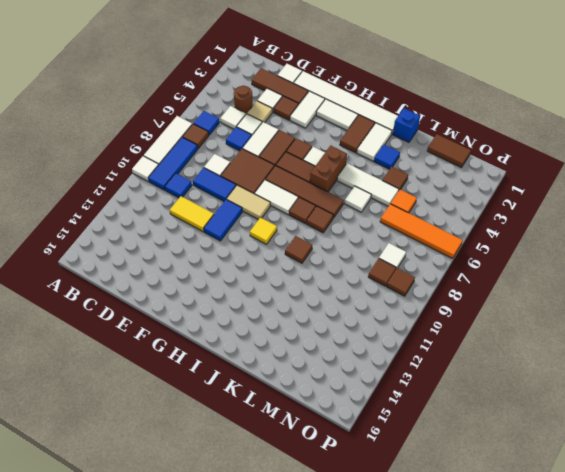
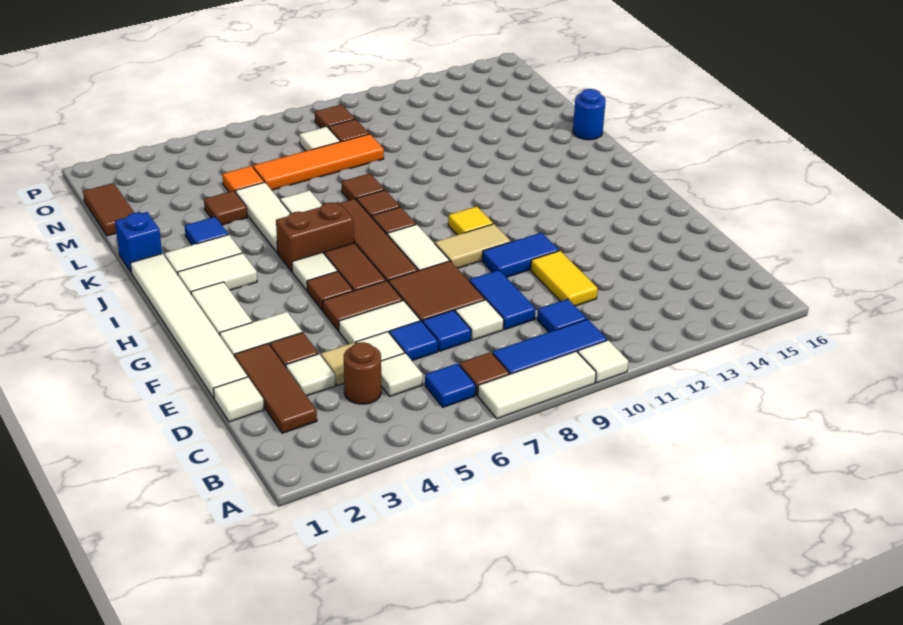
none -> blue tile D7 level 1
tan tile F9:G9 level 1 -> tan tile G9:G10 level 1
brown tile I2:I3 level 1 -> white tile I2:I3 level 1
brown tile J10 level 1 -> brown tile K8 level 1
none -> blue round brick K16 level 1
orange tile M6:P6 level 1 -> orange tile M6:M9 level 1

